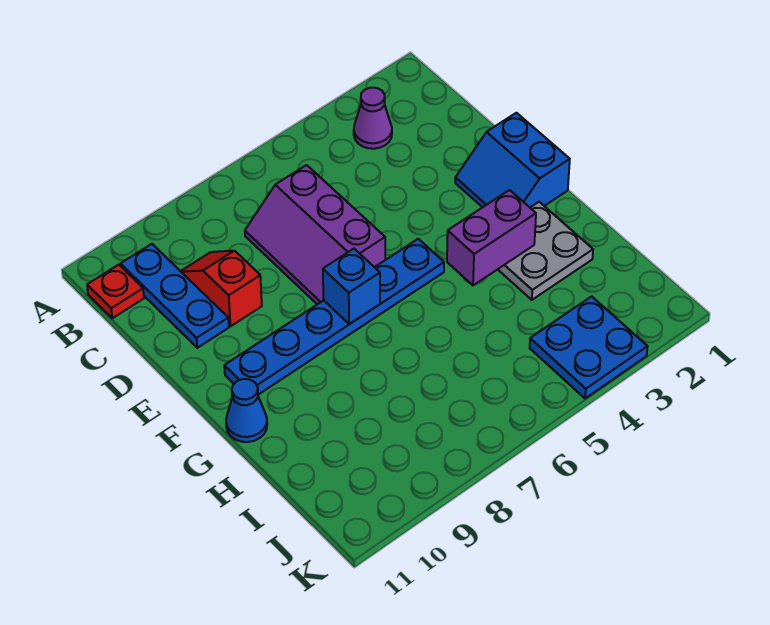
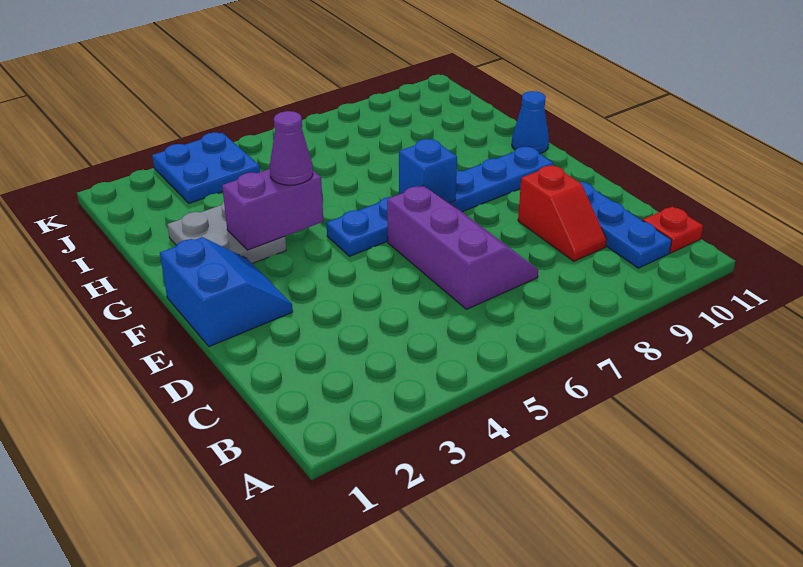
purple cone B3 level 1 -> purple cone G4 level 3

